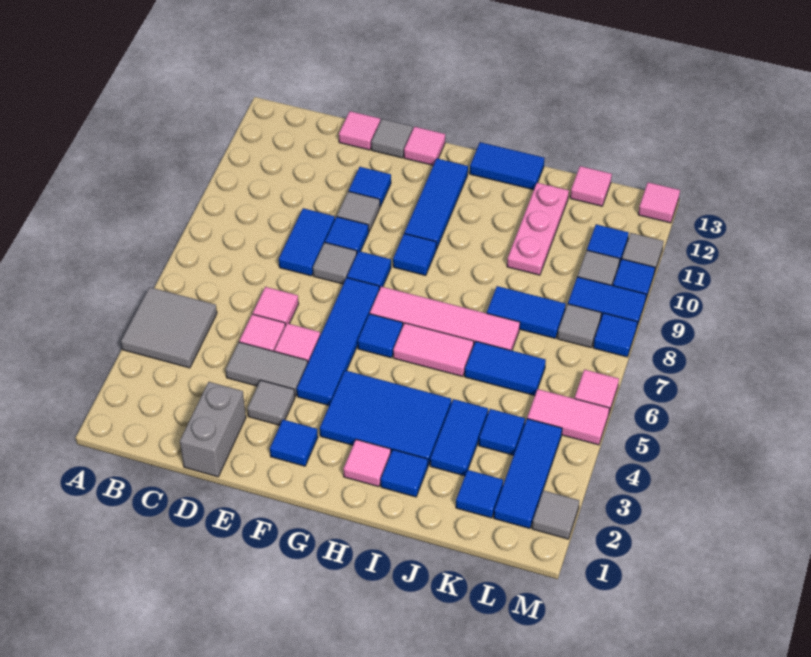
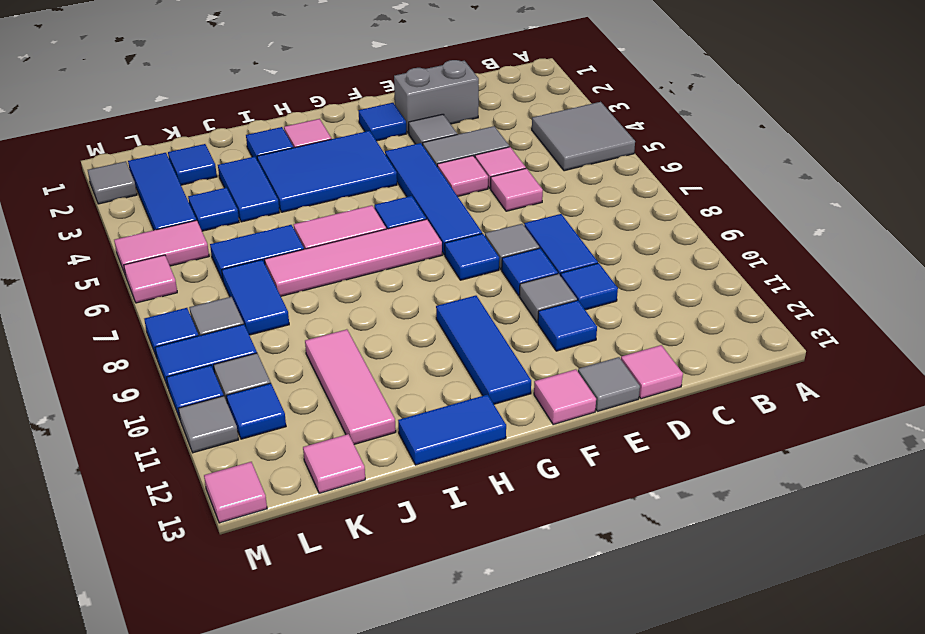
grey brick D1:D2 level 1 -> grey brick D2:E2 level 1
blue tile G9 level 1 -> blue tile D10 level 1
blue tile J8:K8 level 1 -> blue tile K7:K8 level 1
pink plate J10:J12 level 1 -> pink tile J10:J12 level 1

